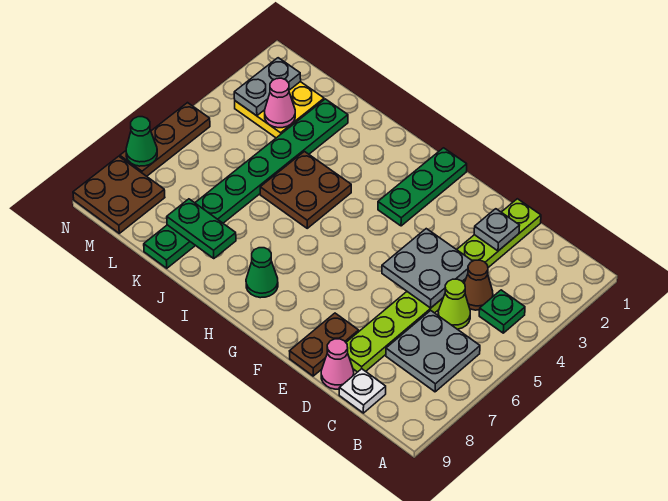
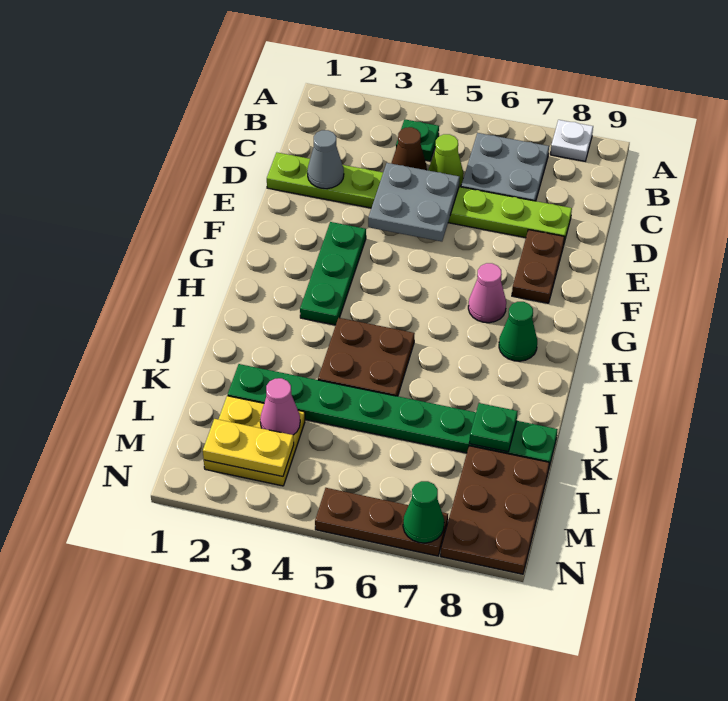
white plate C9 level 1 -> white plate A8 level 1
grey plate D2 level 2 -> grey cone D2 level 2
pink cone D9 level 1 -> pink cone G7 level 1
brown plate E8:E9 level 1 -> brown plate E8:F8 level 1
green plate G1:G3 level 1 -> green plate F3:H3 level 1
green plate J8:K8 level 2 -> green plate K8 level 2
grey plate M2:M3 level 2 -> yellow plate M2:M3 level 2
brown plate M8:N9 level 1 -> brown plate L8:N9 level 1

